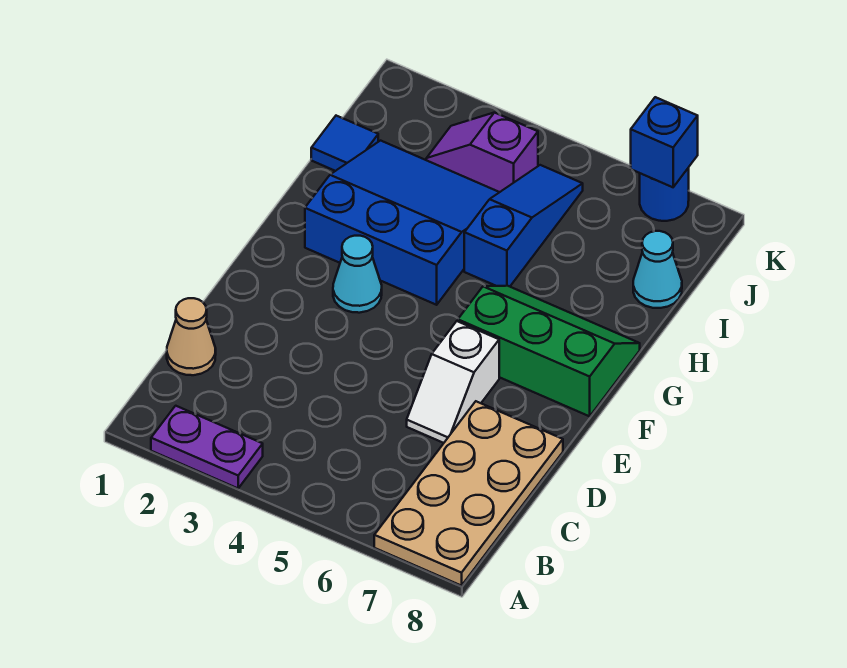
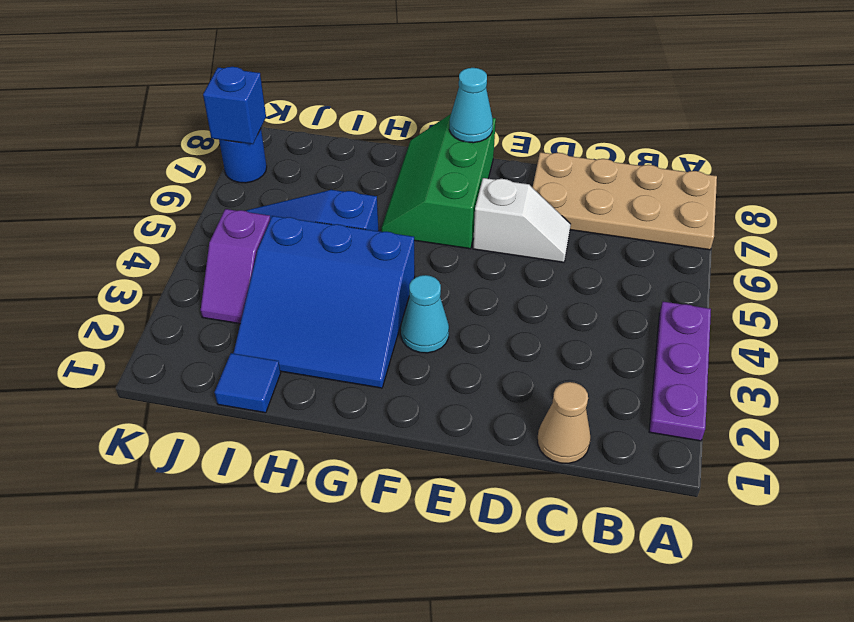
purple plate A2:A3 level 1 -> purple plate A2:A4 level 1
blue slope G2:I4 level 1 top G -> blue slope G2:I4 level 1 top 4
cyan cone I8 level 1 -> cyan cone F8 level 2

